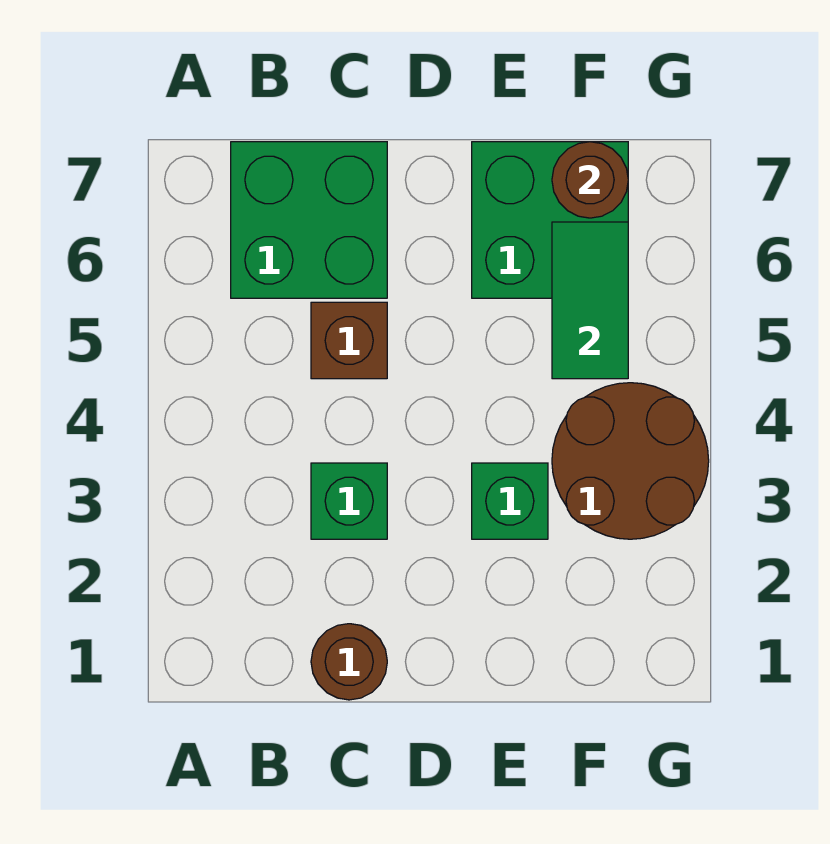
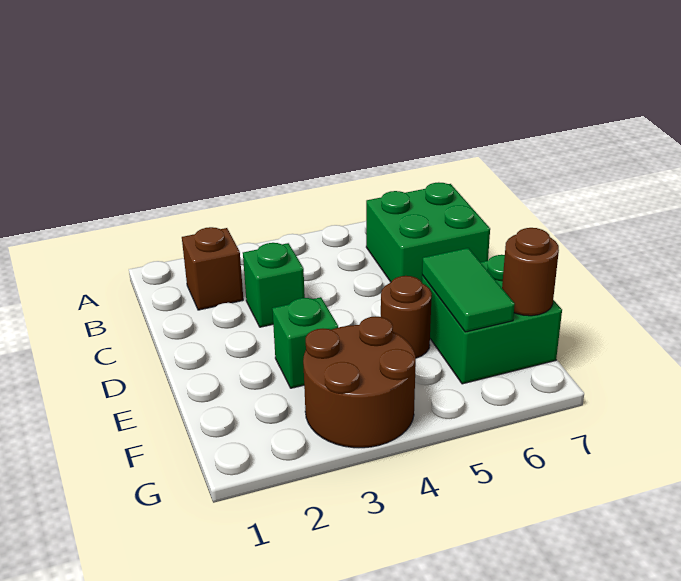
brown round brick C1 level 1 -> brown round brick E5 level 1
brown brick C5 level 1 -> brown brick B2 level 1
green tile F5:F6 level 2 -> green tile E6:F6 level 2

